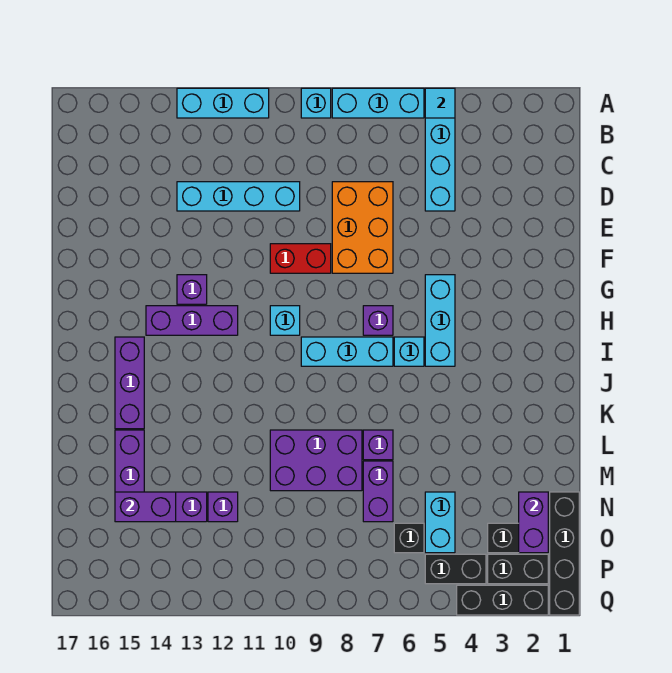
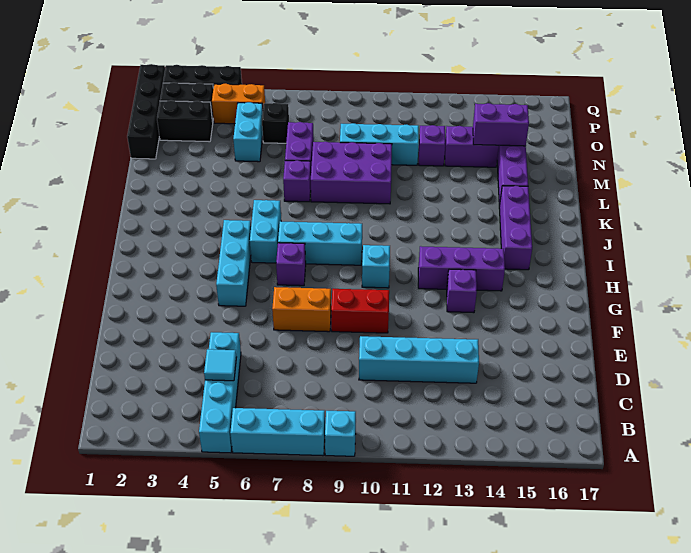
cyan tile A5 level 2 -> cyan tile C5 level 2
cyan brick A11:A13 level 1 -> cyan brick N9:N11 level 1
orange brick D7:F8 level 1 -> orange brick F7:F8 level 1
cyan brick I6 level 1 -> cyan brick I6:J6 level 1
purple brick N2:O2 level 2 -> none
black brick P4:P5 level 1 -> orange brick P4:P5 level 1

